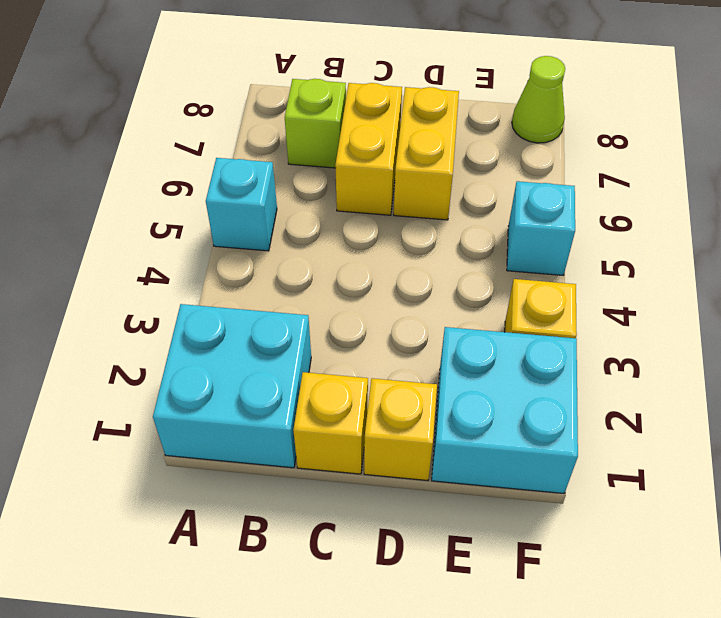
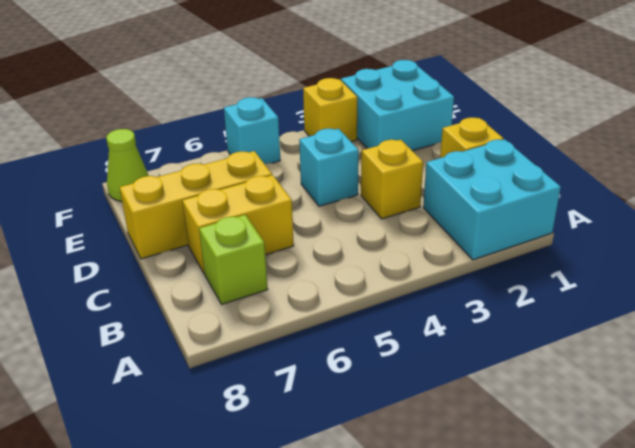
cyan brick A5 level 1 -> cyan brick D4 level 1
yellow brick D1 level 1 -> yellow brick C3 level 1
yellow brick D6:D7 level 1 -> yellow brick D6:D8 level 1

